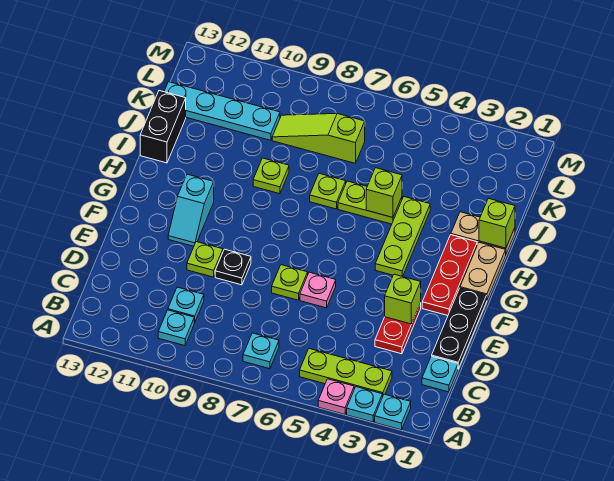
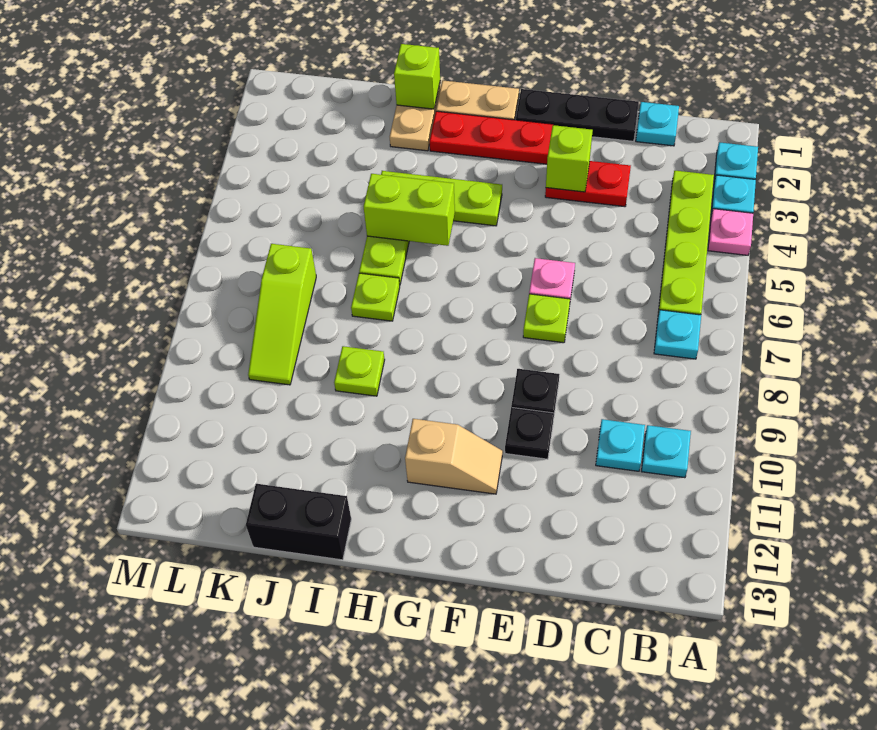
lime plate B3:B5 level 1 -> lime plate B3:B6 level 1
lime plate E10 level 1 -> black plate E10 level 1
cyan slope F11:G11 level 1 top G -> tan slope F11:G11 level 1 top G
lime brick I5 level 2 -> lime brick H5:I5 level 2
cyan plate K10:K13 level 1 -> none

